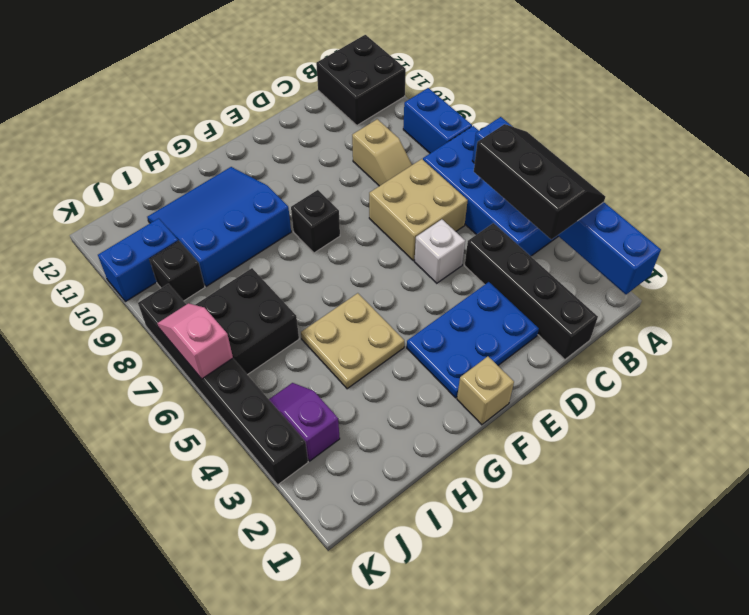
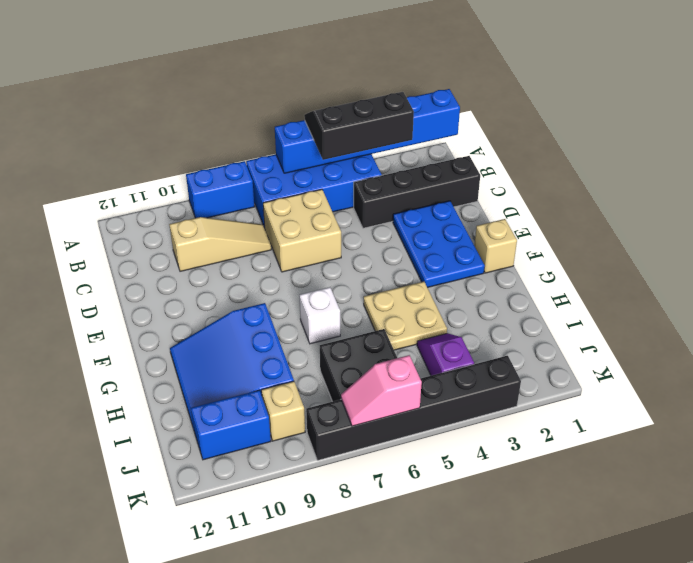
black brick A11:B12 level 1 -> none
tan slope C8:C9 level 1 top 9 -> tan slope C8:C10 level 1 top 10
white brick D5 level 1 -> white brick G7 level 1
black brick F8 level 1 -> none
purple slope J3:J4 level 1 top 3 -> purple slope I4:J4 level 1 top J
black brick J9 level 1 -> tan brick J9 level 1
blue brick J10:K10 level 1 -> blue brick J10:J11 level 1

